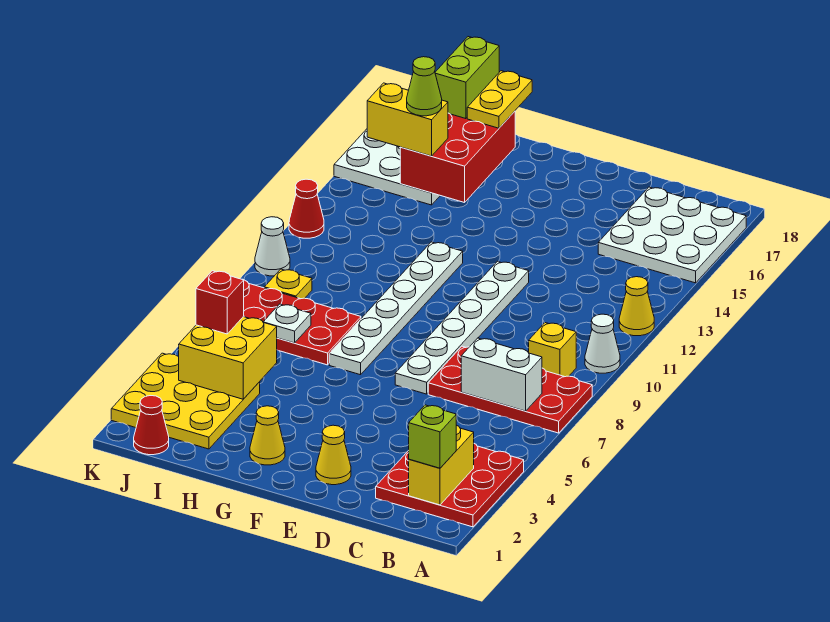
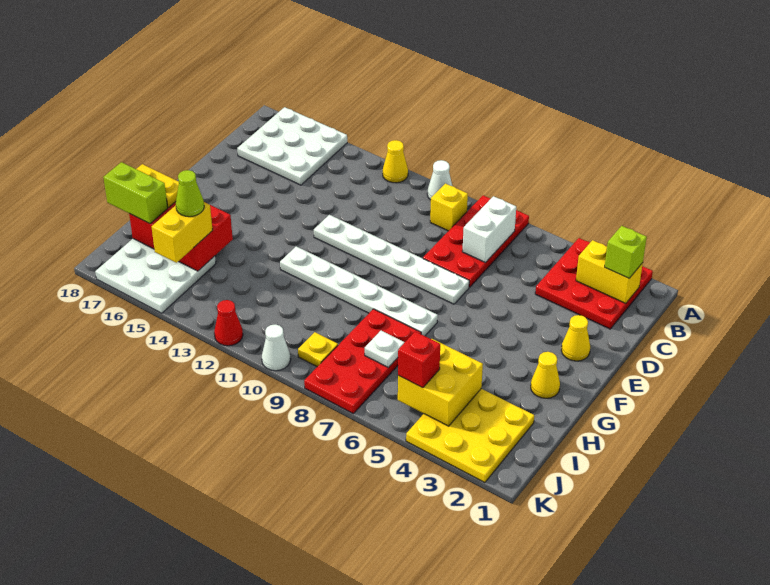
red cone J1 level 1 -> none

